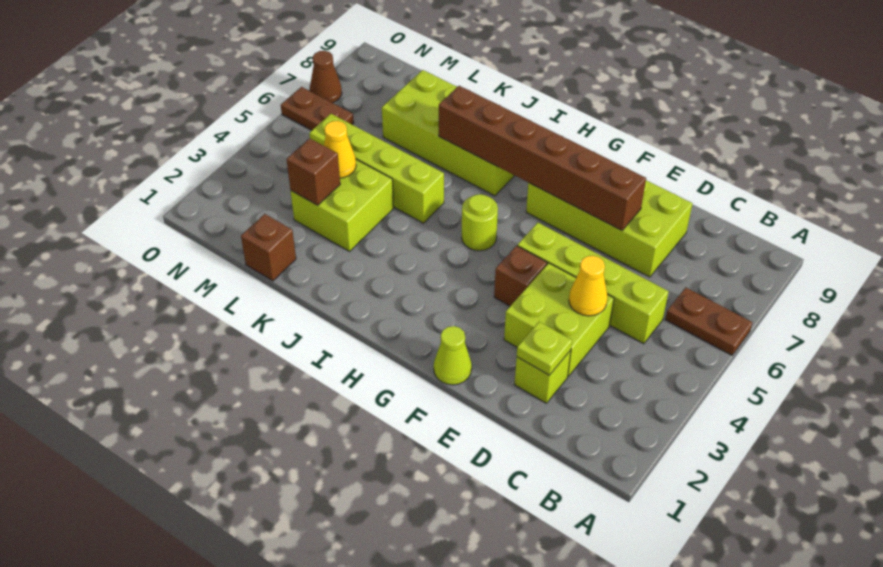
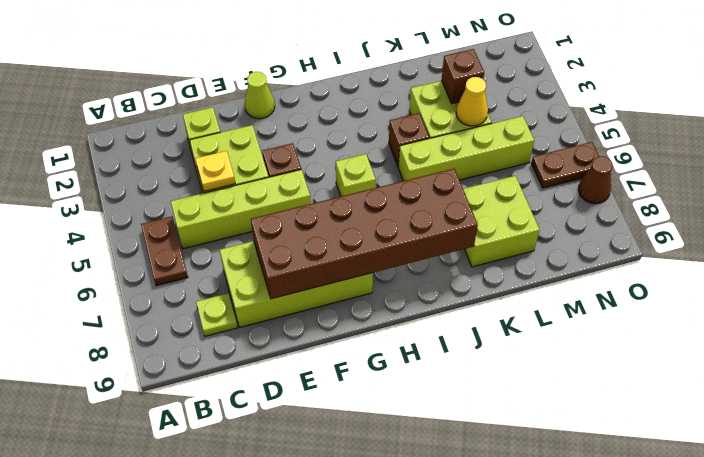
brown plate A6:B6 level 1 -> brown plate B5:B6 level 1
lime plate D2 level 2 -> lime plate C8 level 1
yellow cone D4 level 2 -> yellow plate D4 level 2
brown brick E7:J7 level 2 -> brown brick E7:J8 level 2
lime round brick H5 level 1 -> lime brick H5 level 1
lime brick I7:L8 level 1 -> lime brick K7:L8 level 1
brown brick L1 level 1 -> brown brick J4 level 1

